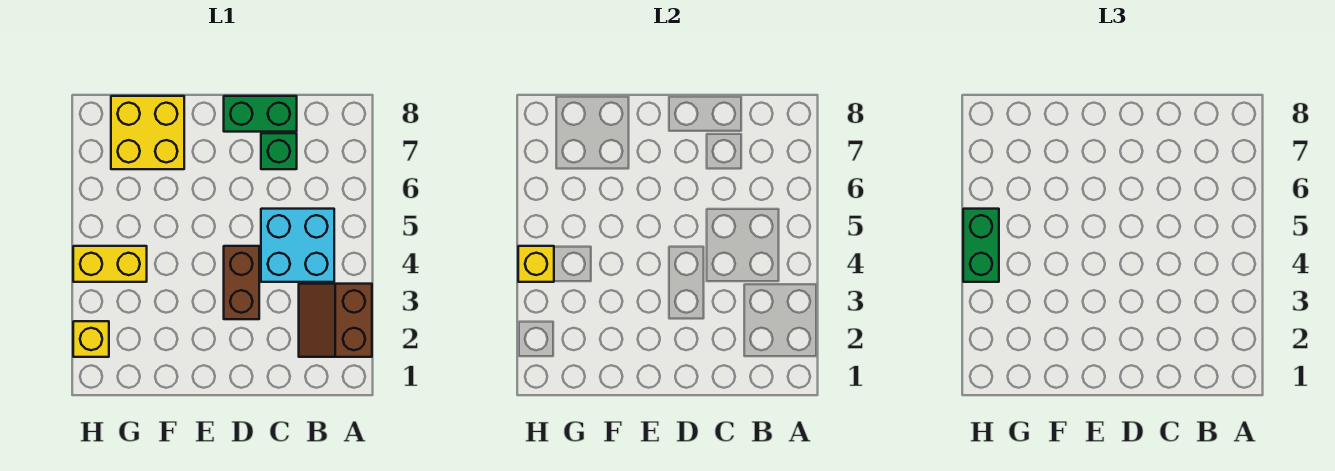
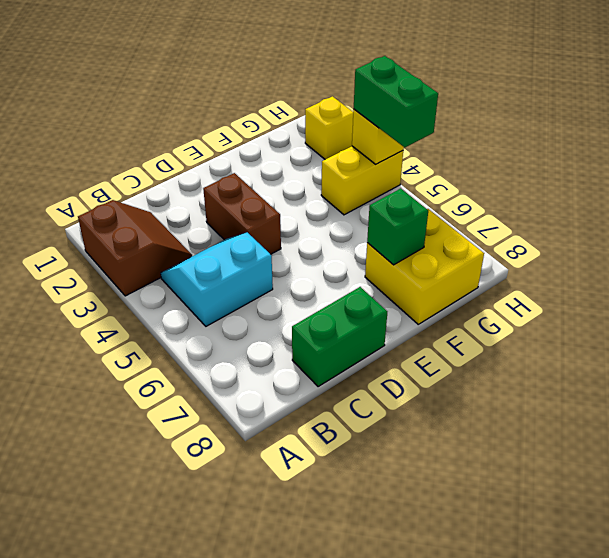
cyan brick B4:C5 level 1 -> cyan slope B4:C5 level 1 top 5
green brick C7 level 1 -> green brick F7 level 2

